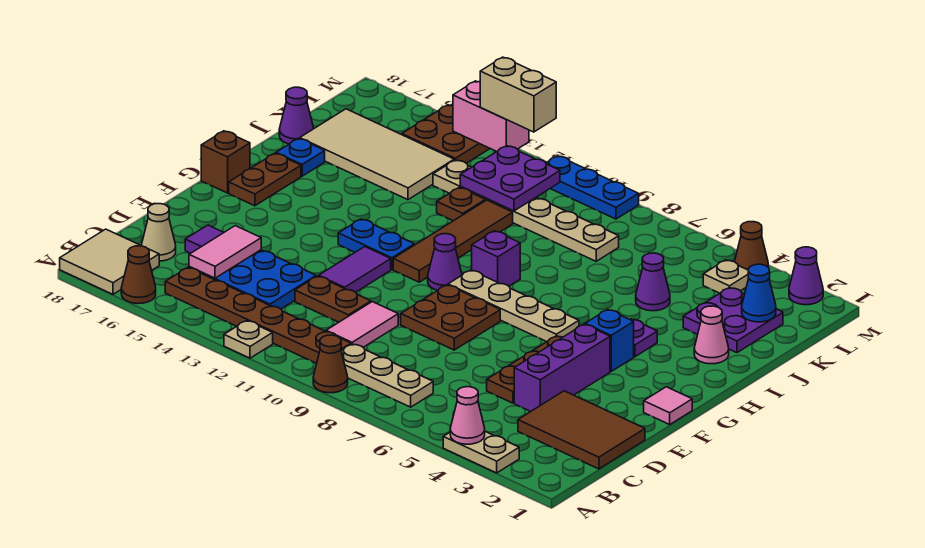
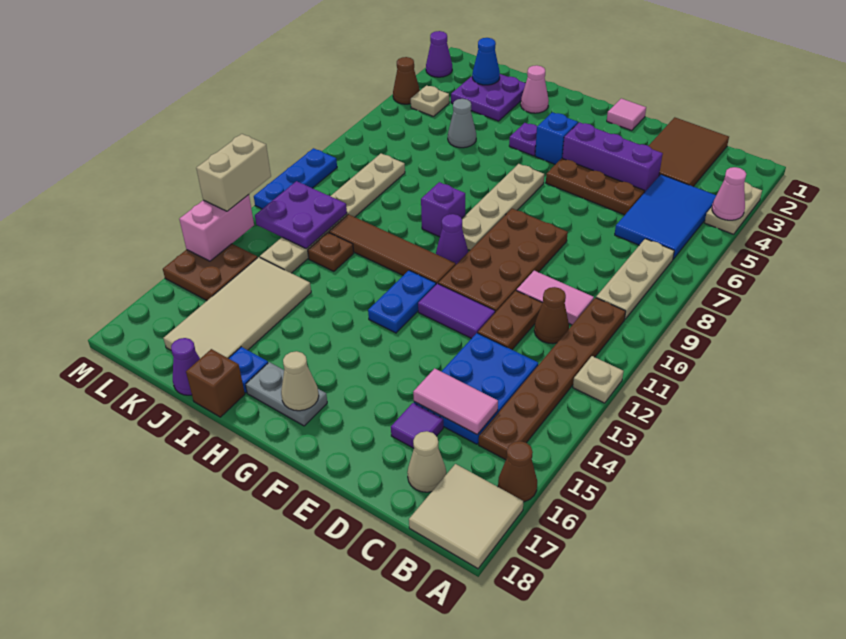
brown cone A9 level 1 -> brown cone C11 level 1
none -> blue tile B4:C6 level 1
brown plate E8:F9 level 1 -> brown plate E8:F11 level 1
brown plate G17:H17 level 1 -> grey plate G17:H17 level 1
none -> tan cone G17 level 2
brown brick G18 level 1 -> brown brick I18 level 1
purple cone J5 level 1 -> grey cone J5 level 1

